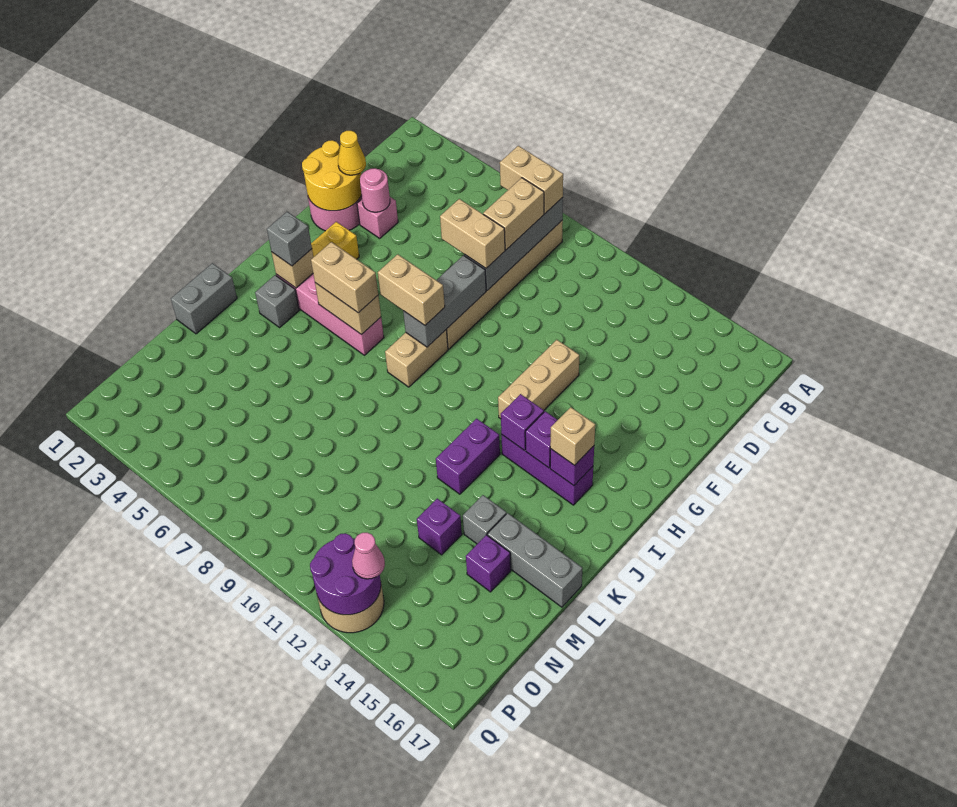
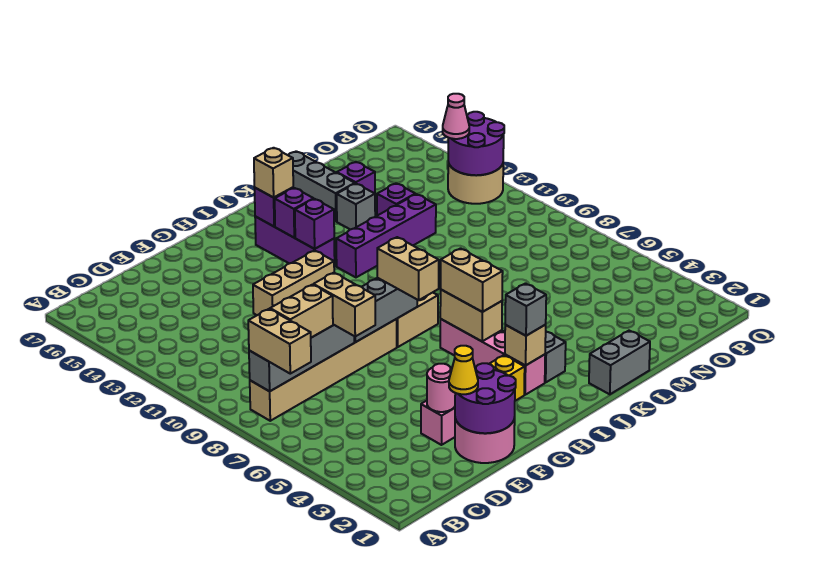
yellow round brick E1:F2 level 2 -> purple round brick E1:F2 level 2
purple brick J12:K12 level 1 -> purple brick J12:M12 level 1

